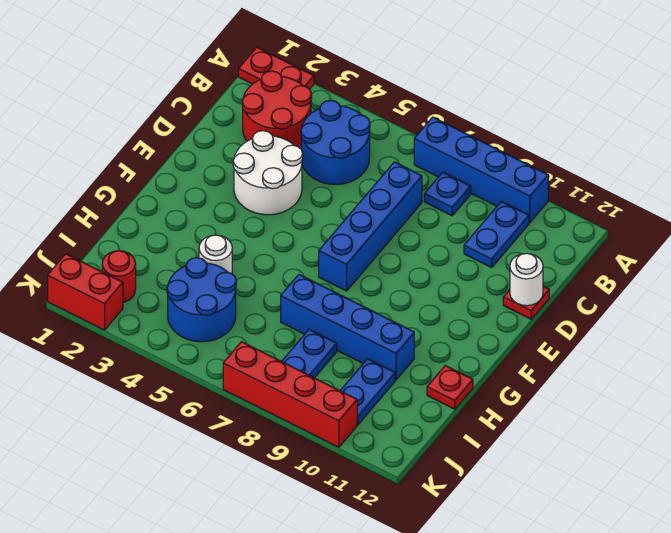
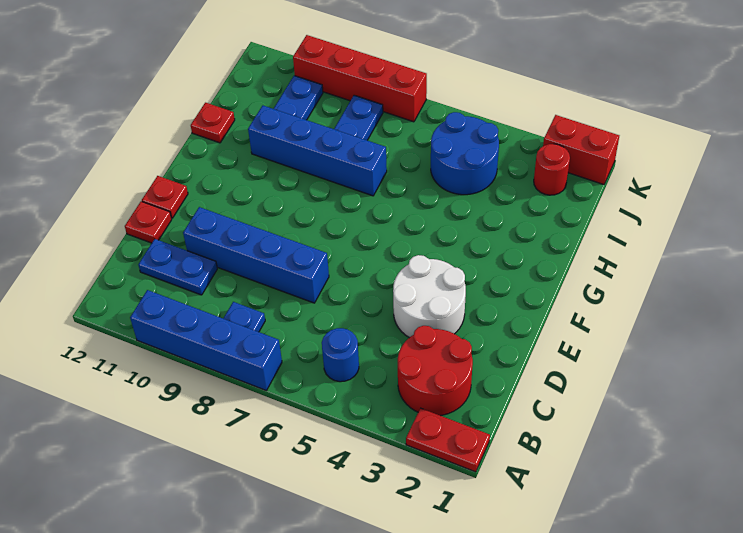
blue round brick B4:C5 level 1 -> blue round brick B5 level 1
blue plate B10:C10 level 1 -> blue plate C10:C11 level 1
blue brick C7:F7 level 1 -> blue brick D7:D10 level 1
white round brick D12 level 2 -> none
none -> red plate E12 level 1
white round brick H4 level 1 -> none

